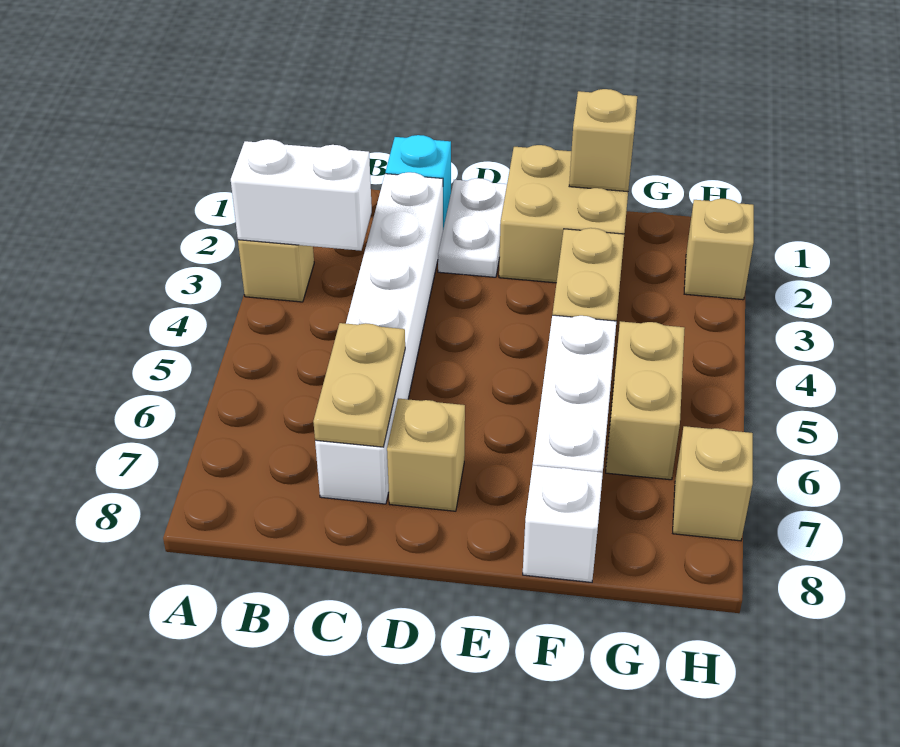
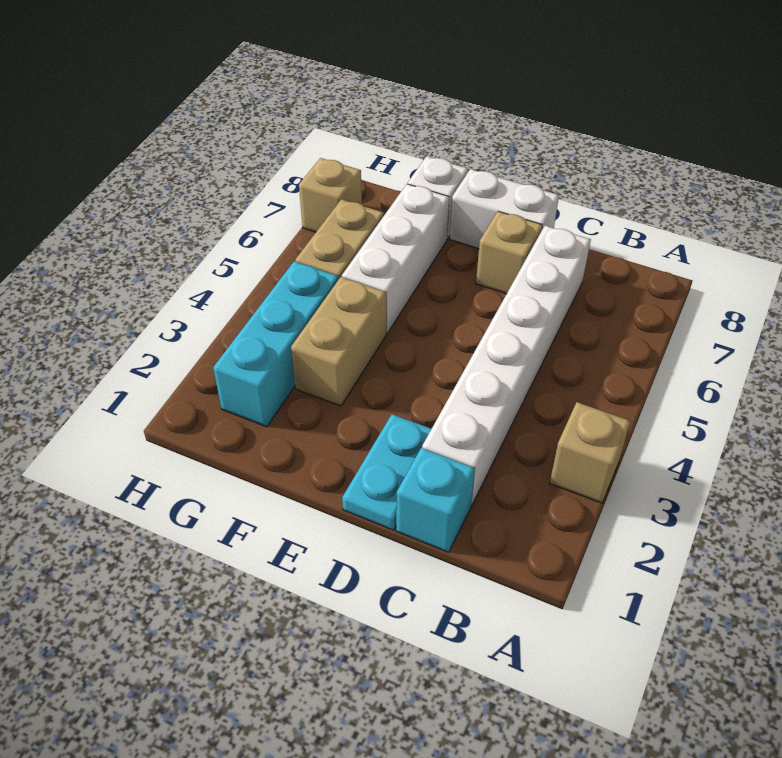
white brick A3:B3 level 2 -> white brick D8:E8 level 1
tan plate C6:C7 level 2 -> none
white plate D1:D2 level 1 -> cyan plate D1:D2 level 1
tan brick E1:F2 level 1 -> none
tan brick F1 level 2 -> none
none -> cyan brick G2:G4 level 1
tan brick H2 level 1 -> none

